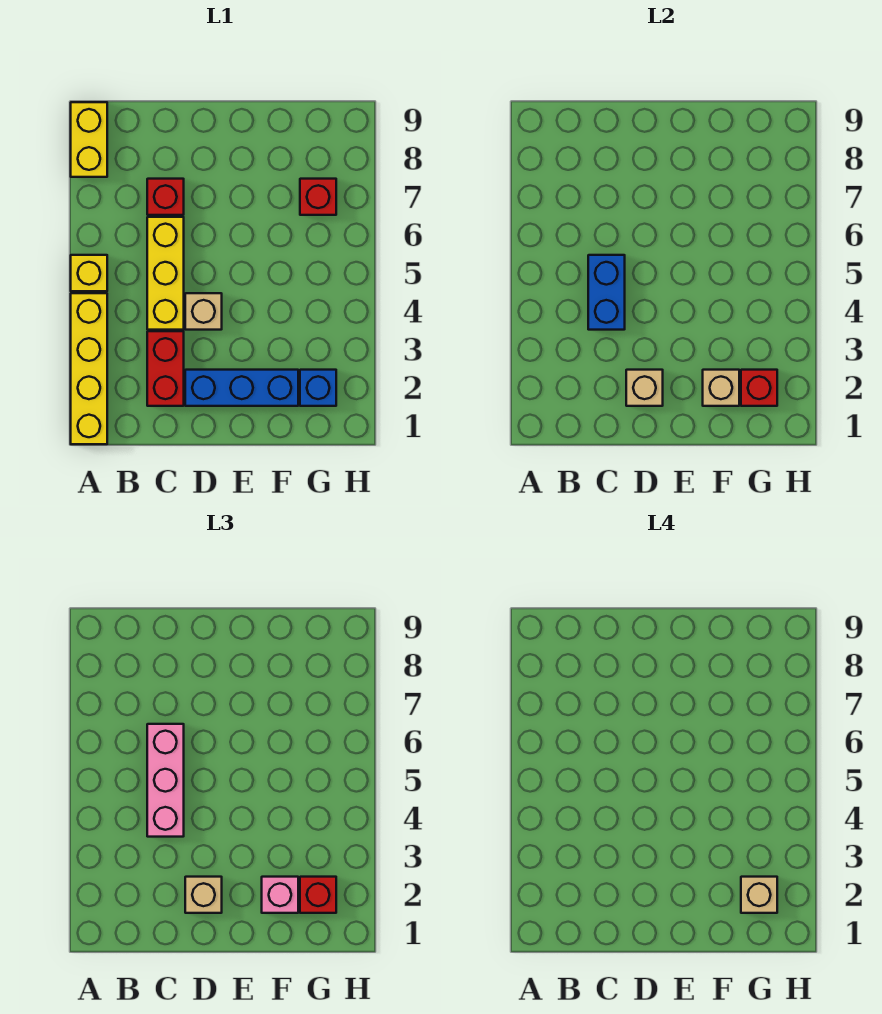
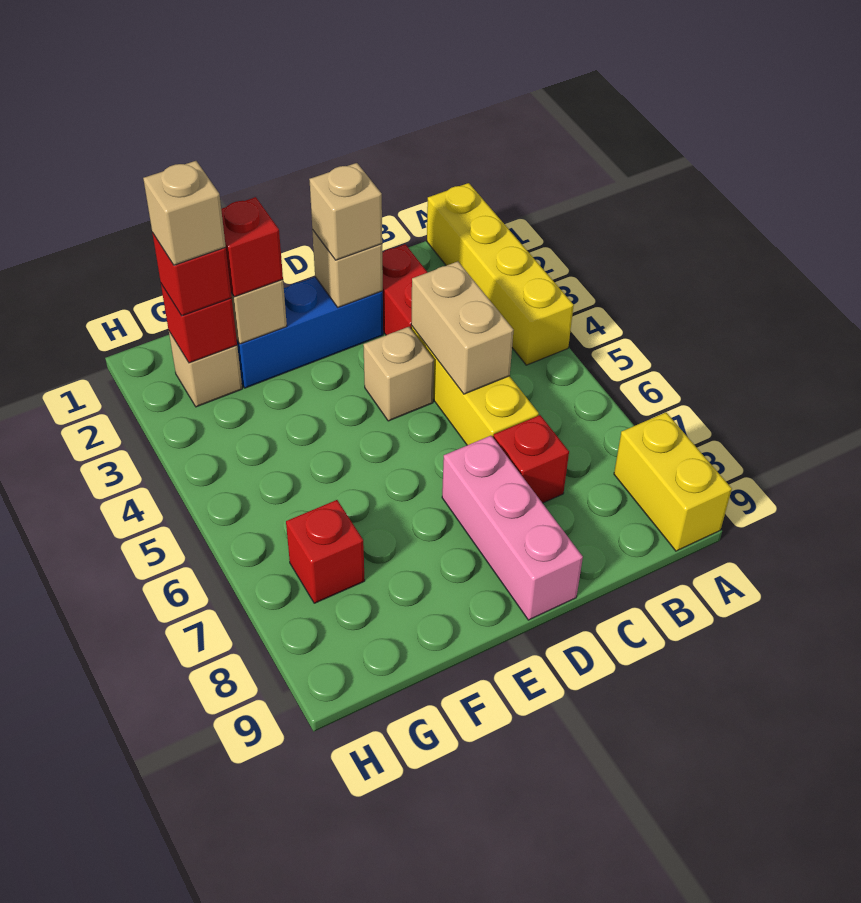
yellow brick A5 level 1 -> none
blue brick C4:C5 level 2 -> tan brick C4:C5 level 2
pink brick C4:C6 level 3 -> pink brick D7:D9 level 1
pink brick F2 level 3 -> red brick F2 level 3
blue brick G2 level 1 -> tan brick G2 level 1

